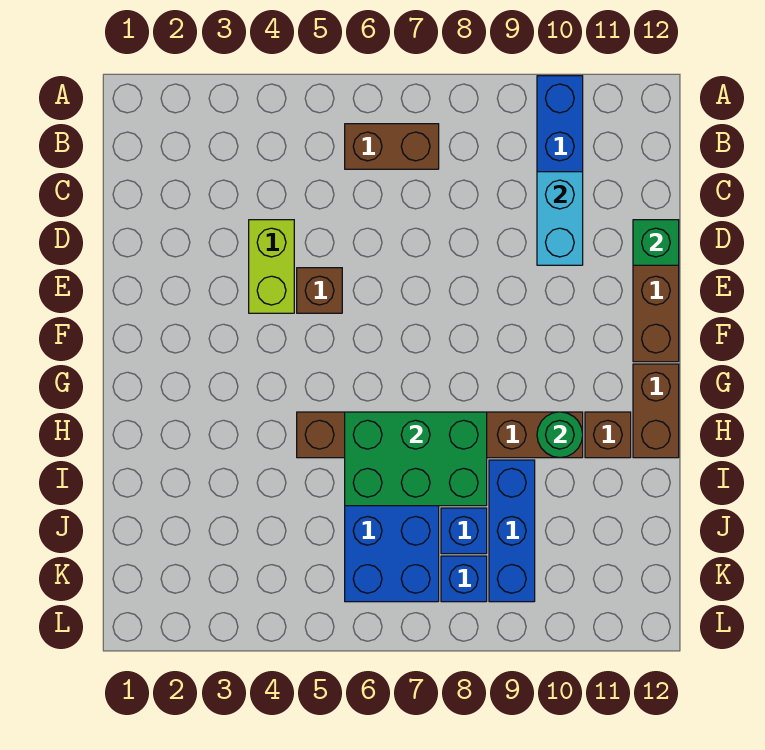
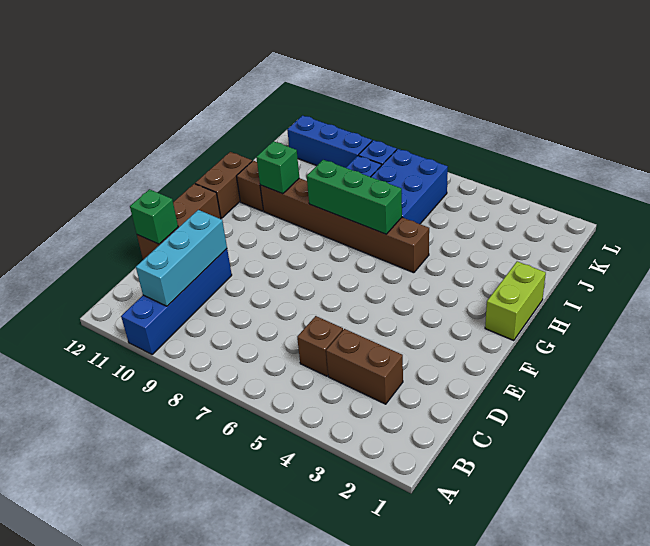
brown brick B6:B7 level 1 -> brown brick C3:C4 level 1
cyan brick C10:D10 level 2 -> cyan brick B10:D10 level 2
lime brick D4:E4 level 1 -> lime brick G1:H1 level 1
brown brick E5 level 1 -> brown brick C5 level 1
green brick H6:I8 level 2 -> green brick H6:H8 level 2
green round brick H10 level 2 -> green brick H10 level 2
blue brick I9:K9 level 1 -> blue brick K9:K11 level 1

